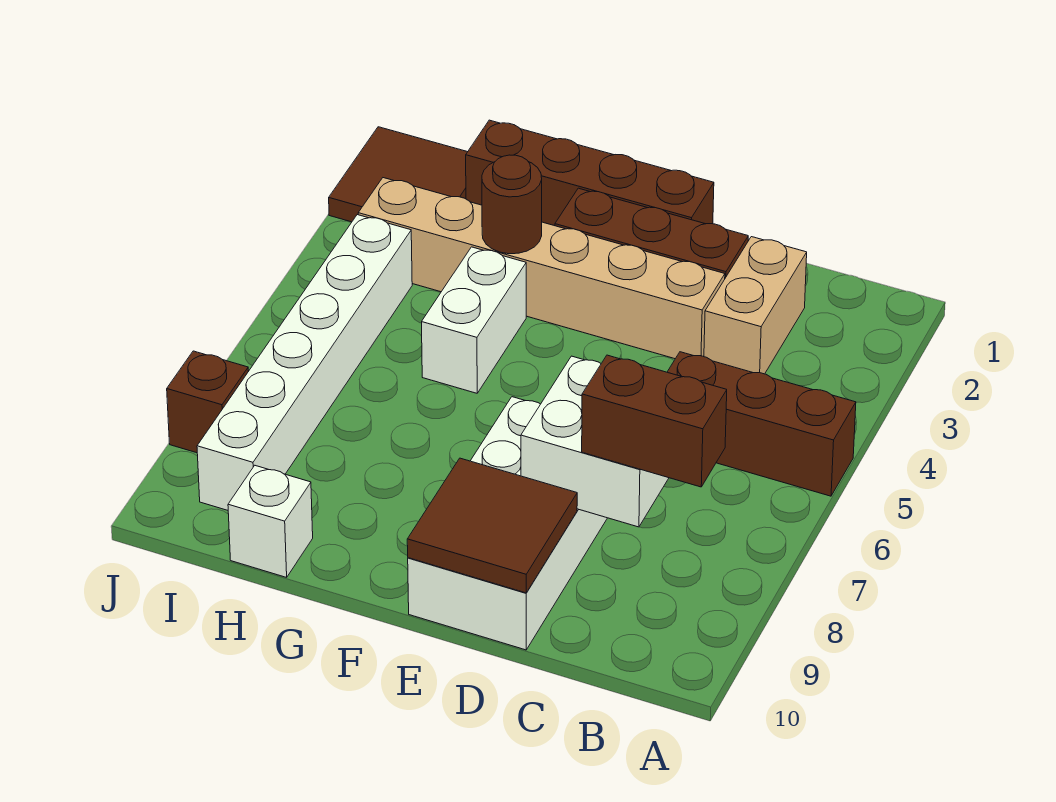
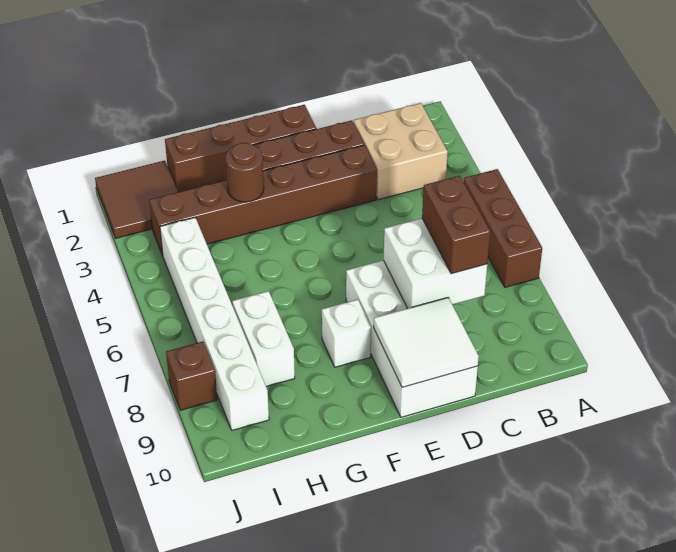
brown brick A5:C5 level 1 -> brown brick A5:A7 level 1
brown brick B8:C8 level 3 -> brown brick C7:C8 level 3
tan brick C2:C3 level 1 -> tan brick B2:C3 level 1
tan brick D3:I3 level 1 -> brown brick D3:I3 level 1
brown tile D9:E10 level 2 -> white tile D9:E10 level 2
white brick G4:G5 level 1 -> white brick H7:H8 level 1
white brick H10 level 1 -> white brick F8 level 1

